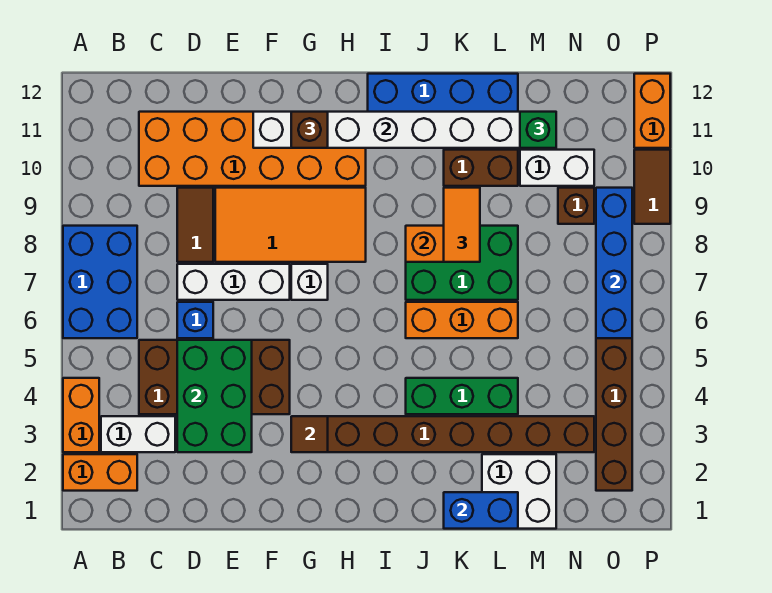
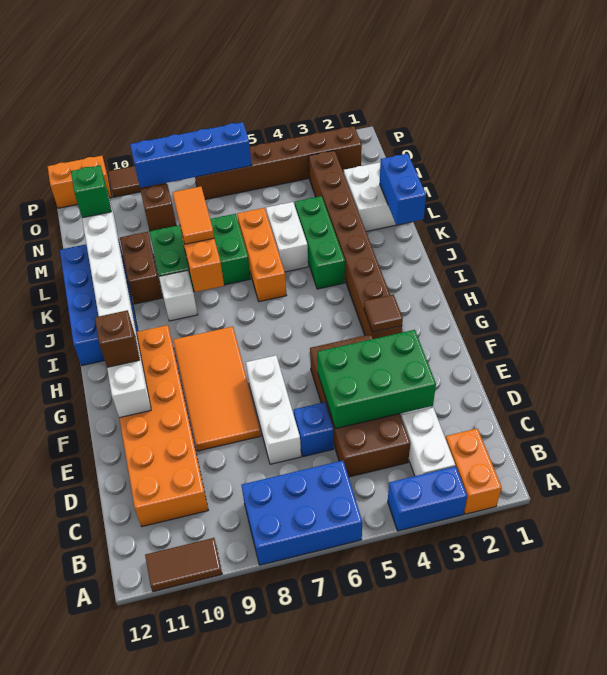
orange brick A3:A4 level 1 -> blue brick A3:A4 level 1
brown tile D8:D9 level 1 -> brown tile A10:A11 level 1
white brick G7 level 1 -> white brick J9 level 1
green brick J7:L8 level 1 -> green brick K7:L9 level 1
orange tile K8:K9 level 3 -> orange tile K8:L8 level 3
white brick M10:N10 level 1 -> white brick K5:L5 level 1

